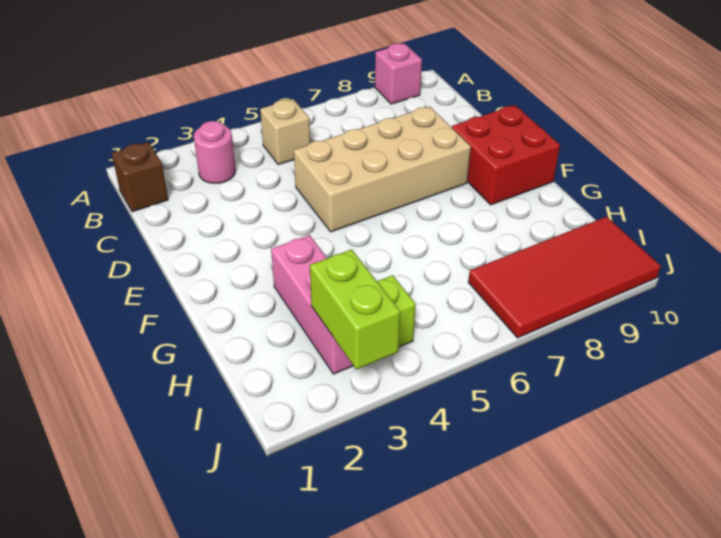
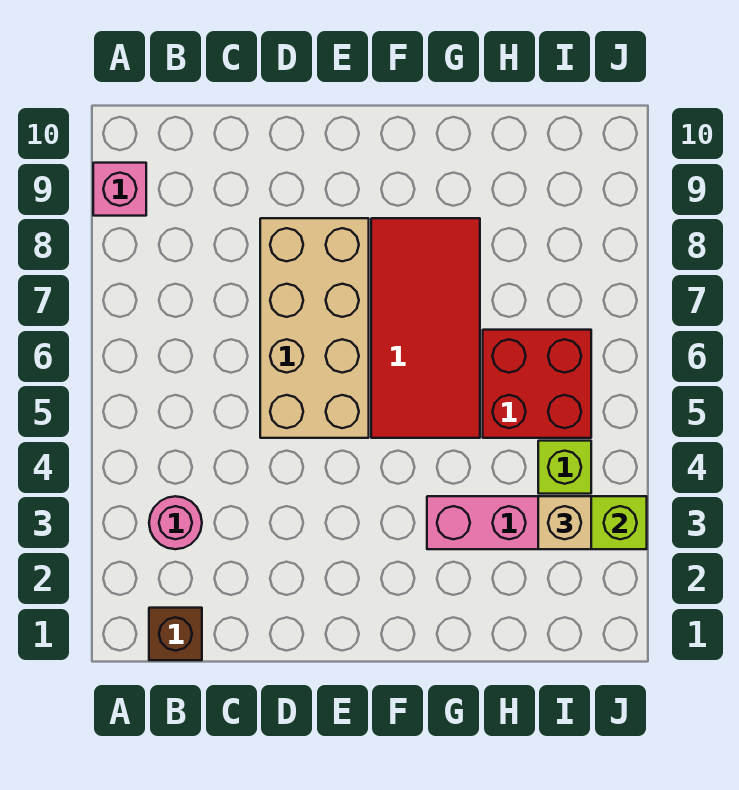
tan brick B5 level 1 -> tan brick I3 level 3
red brick E9:F10 level 1 -> red brick H5:I6 level 1
red tile I7:J10 level 1 -> red tile F5:G8 level 1

